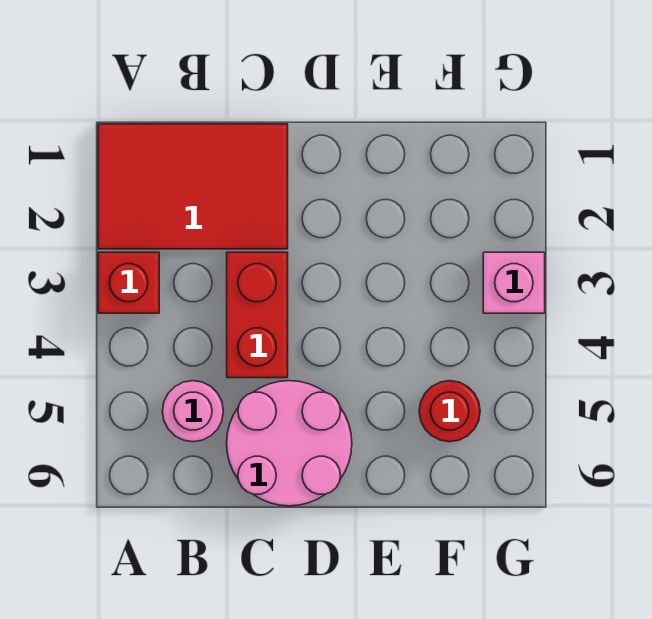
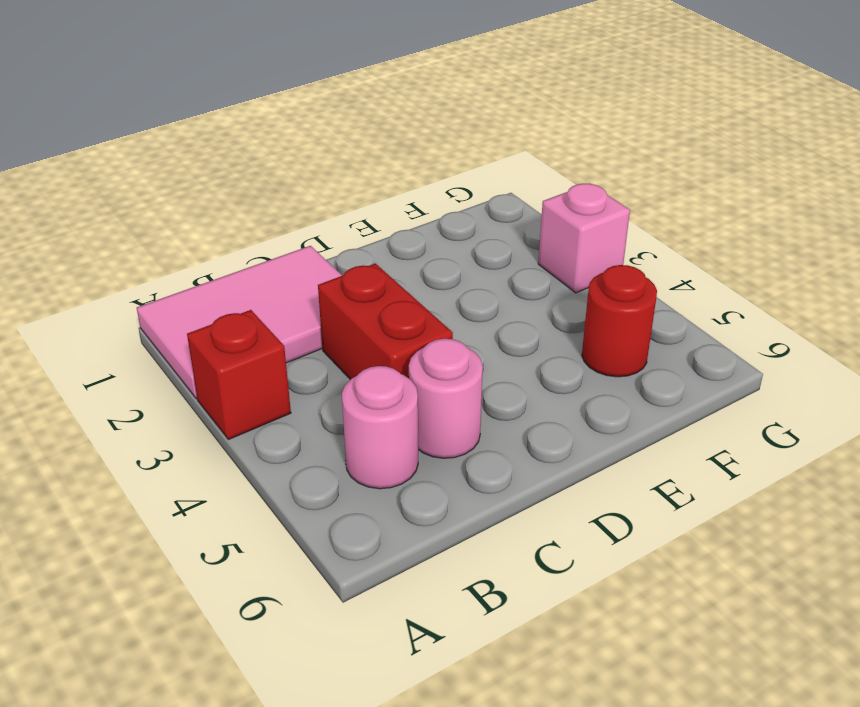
red tile A1:C2 level 1 -> pink tile A1:C2 level 1
pink round brick C5:D6 level 1 -> pink round brick C5 level 1

